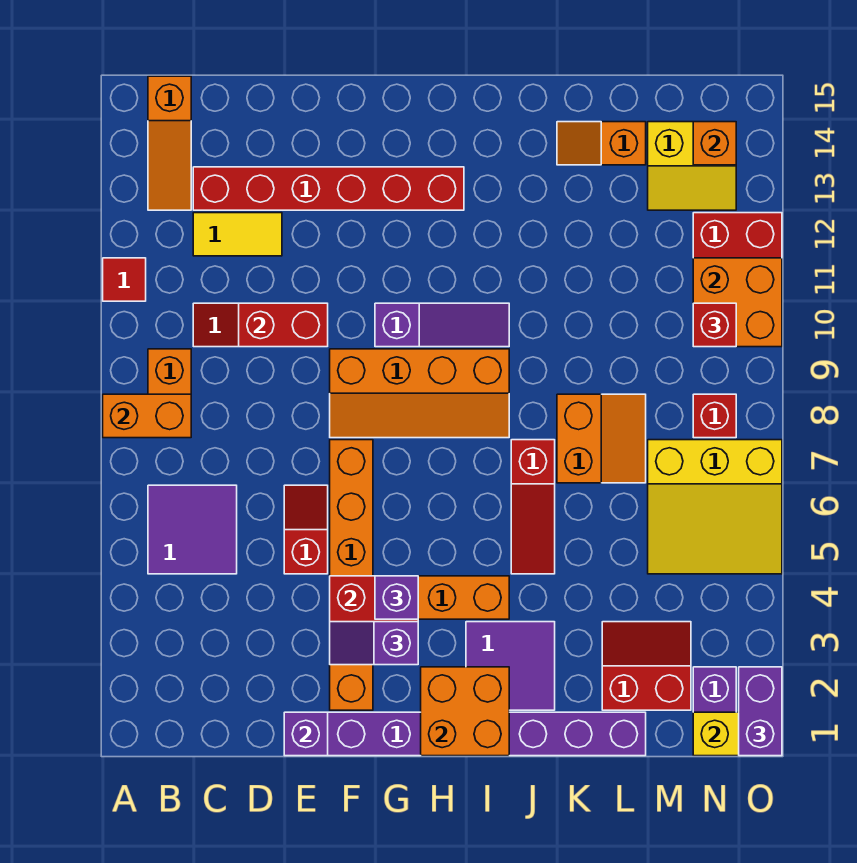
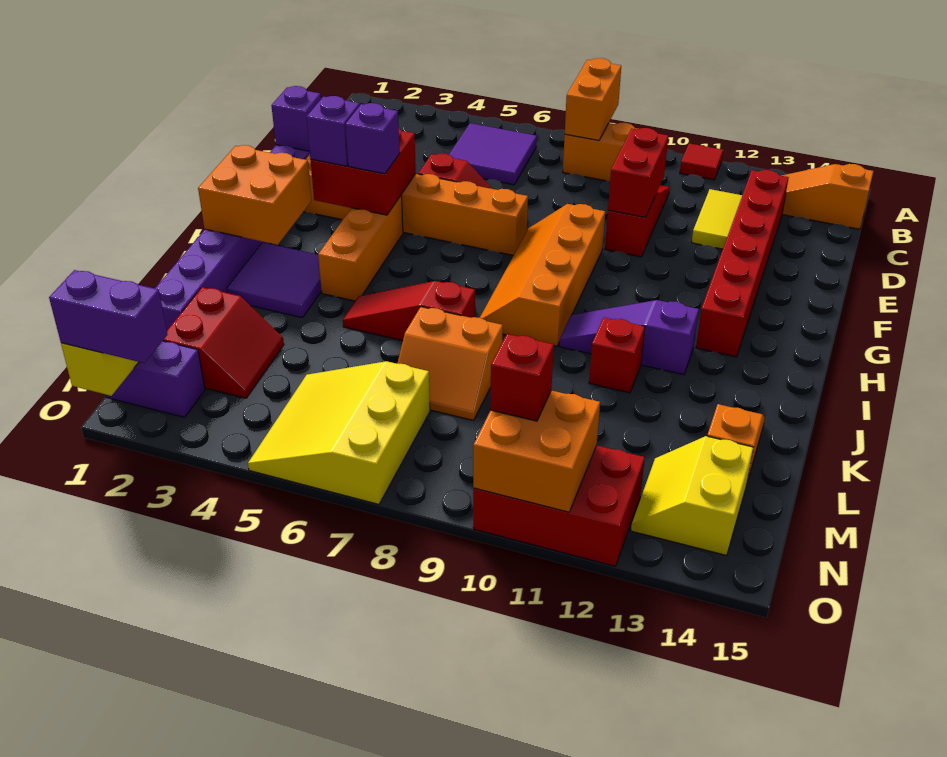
purple slope G10:I10 level 1 top G -> purple slope I10:I12 level 1 top 12
red brick N8 level 1 -> red brick J11 level 1
orange brick N14 level 2 -> none

